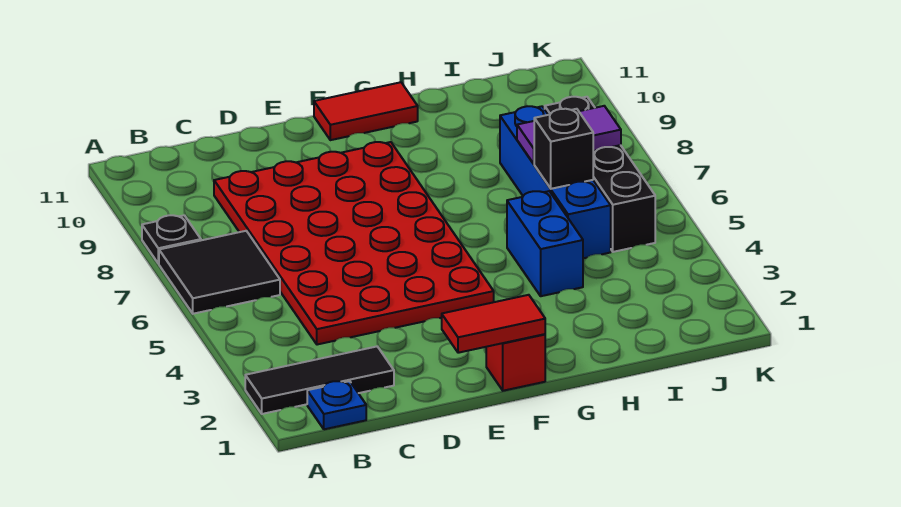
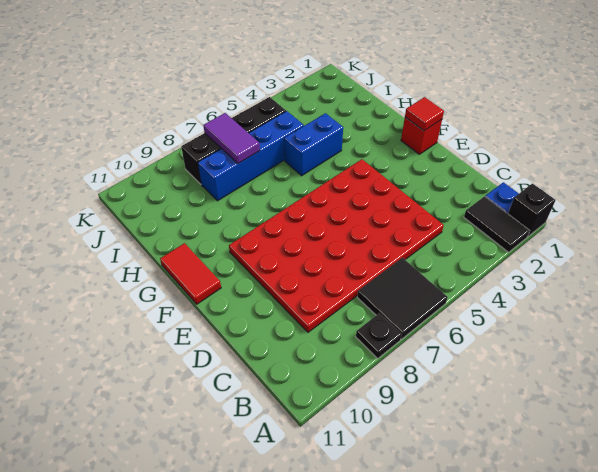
black tile A2:C2 level 1 -> black tile A2:B2 level 1
red tile E1:F1 level 2 -> red tile F1 level 2
black brick I6 level 2 -> black brick A1 level 1

